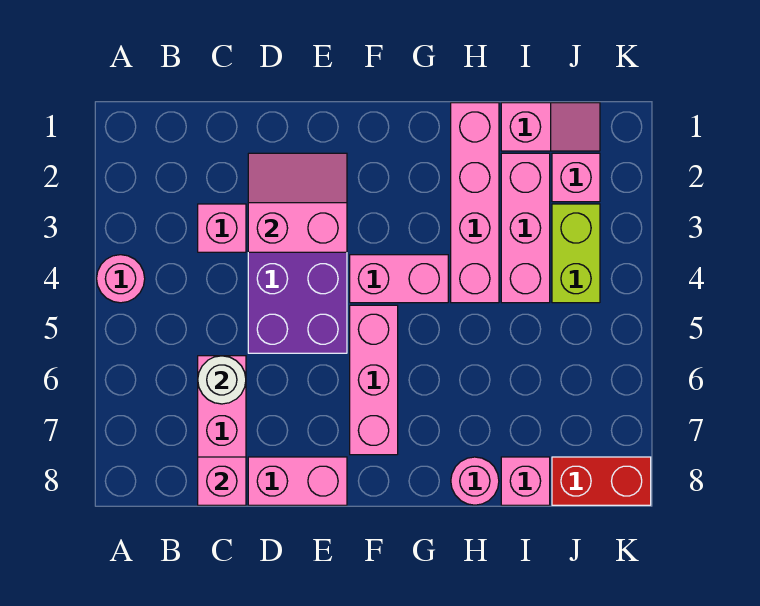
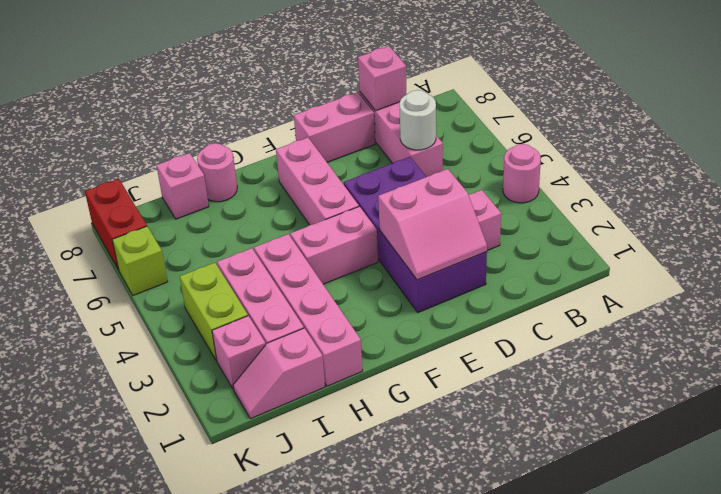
red brick J8:K8 level 1 -> red brick K7:K8 level 1
none -> lime brick K6 level 1

